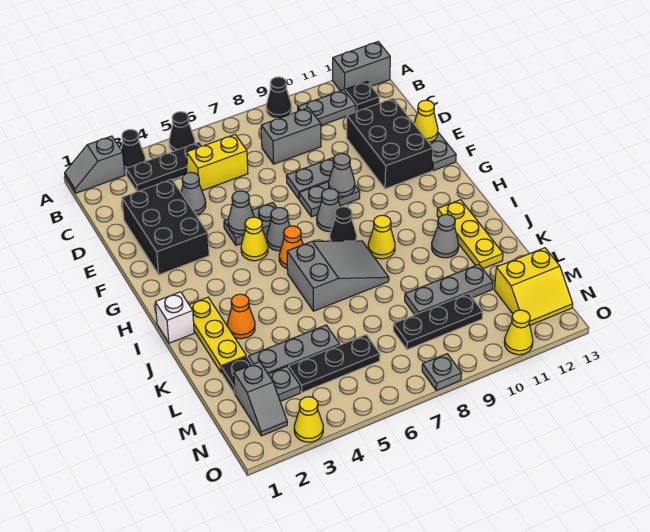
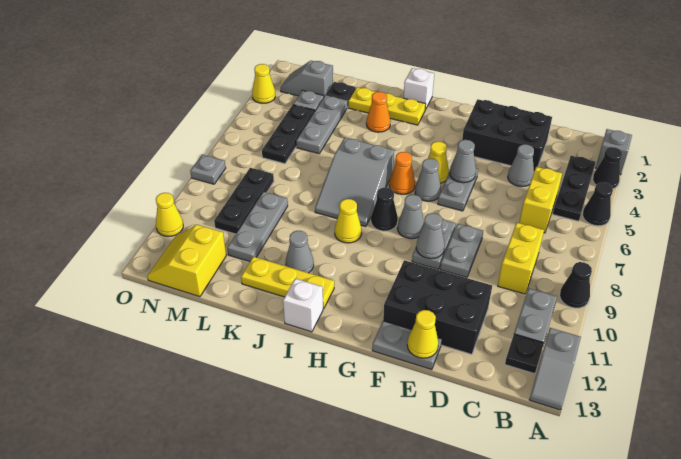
grey brick A12:A13 level 1 -> grey slope A12:A13 level 1 top 12
grey brick C8:C9 level 1 -> yellow brick C8:C9 level 1
none -> white brick I13 level 1

